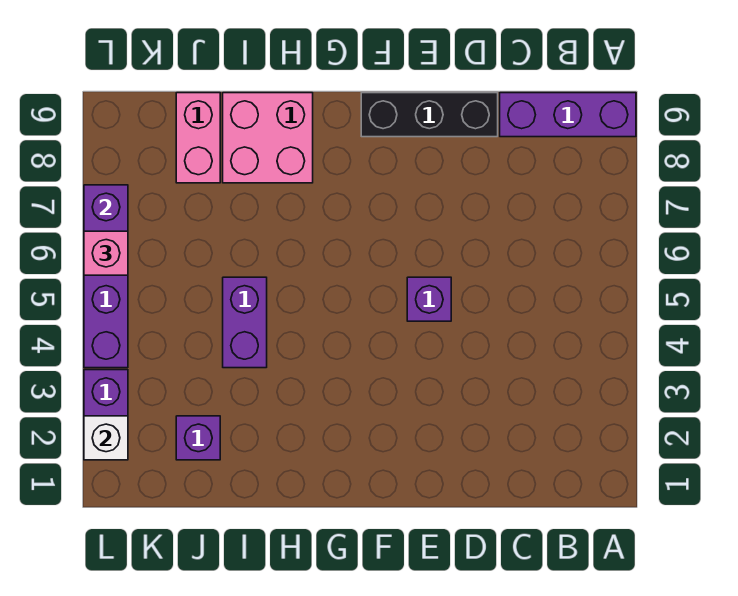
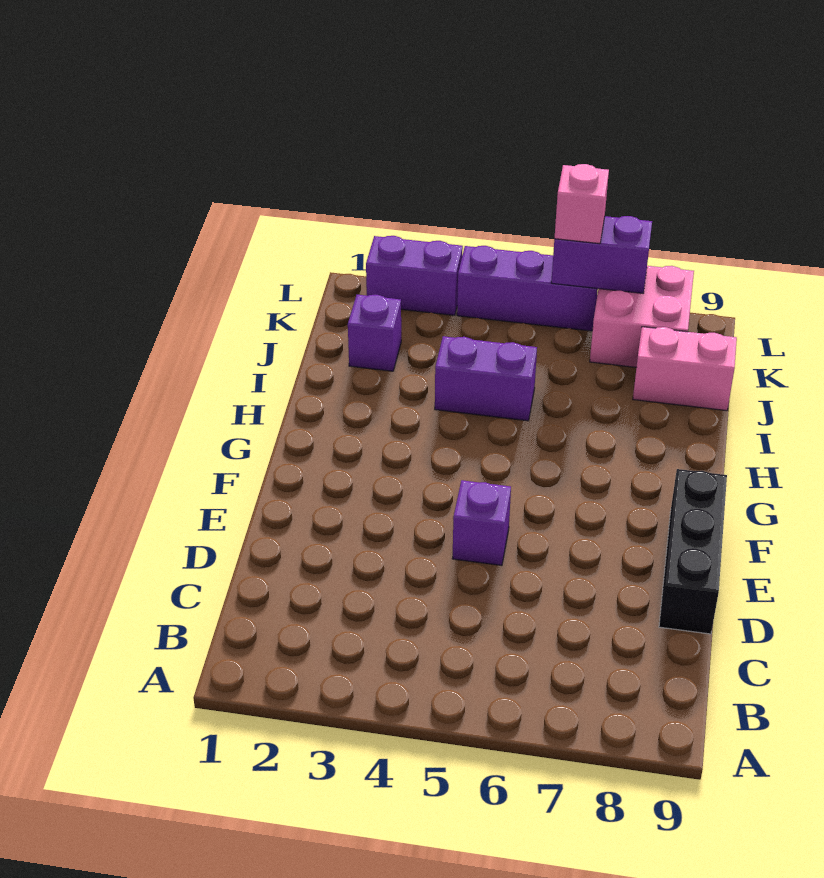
purple brick A9:C9 level 1 -> none
pink brick H8:I9 level 1 -> pink brick K7:L8 level 1
white brick L2 level 2 -> none

